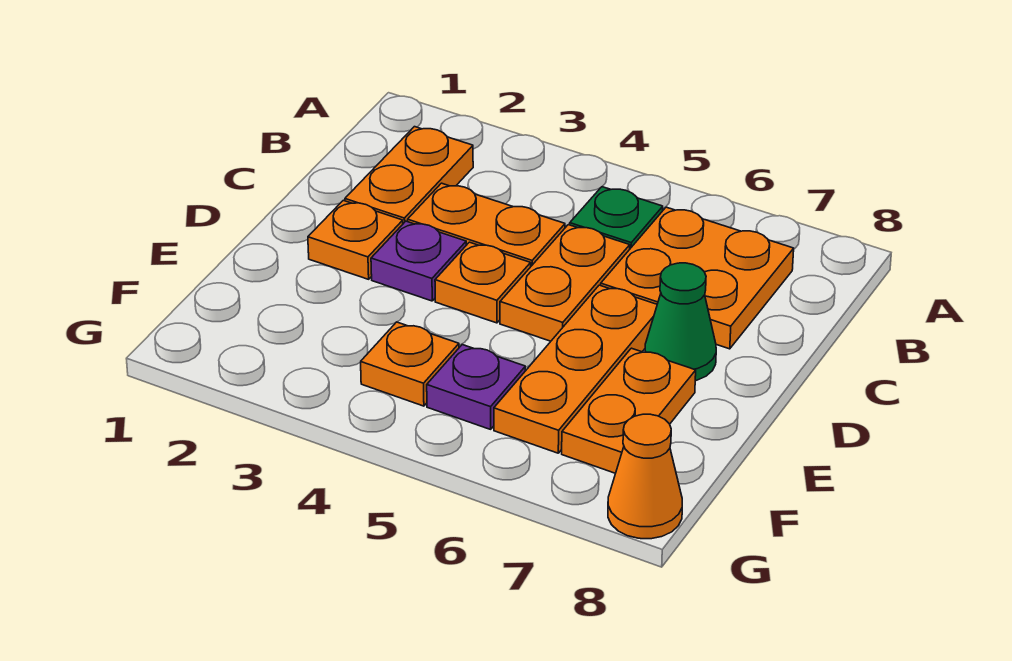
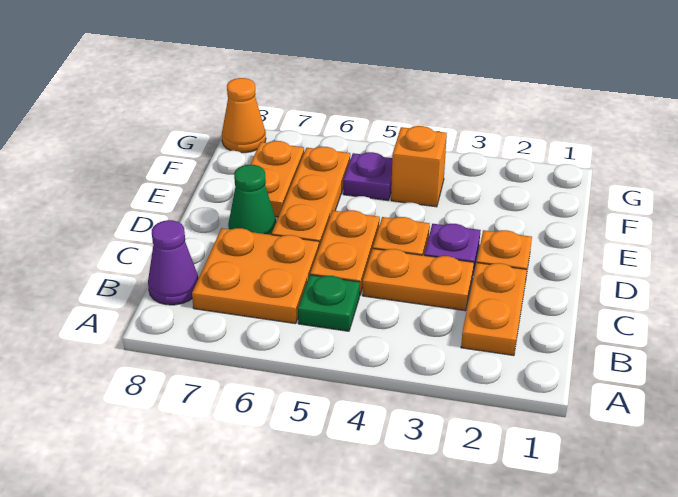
none -> purple cone B8 level 1
orange plate F4 level 1 -> orange brick F4 level 1

